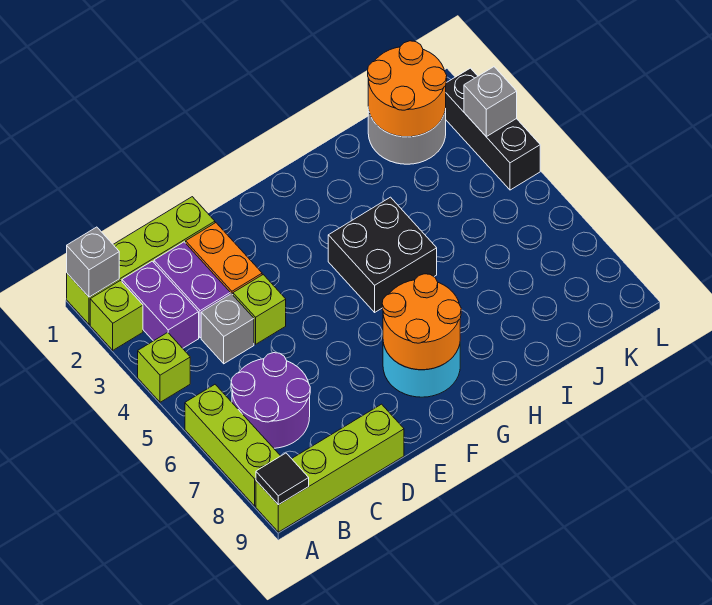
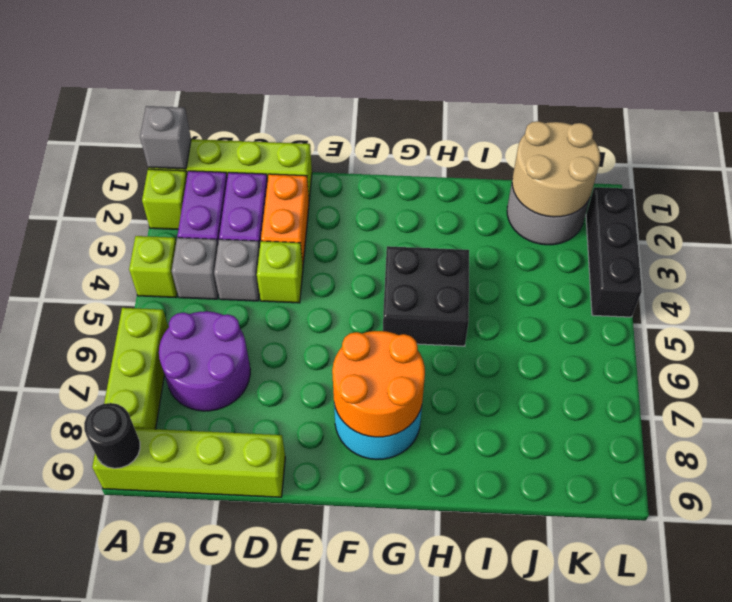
black tile A9 level 2 -> black round brick A9 level 2
orange round brick J1:K2 level 2 -> tan round brick J1:K2 level 2
grey brick L3 level 2 -> grey brick B4 level 1

